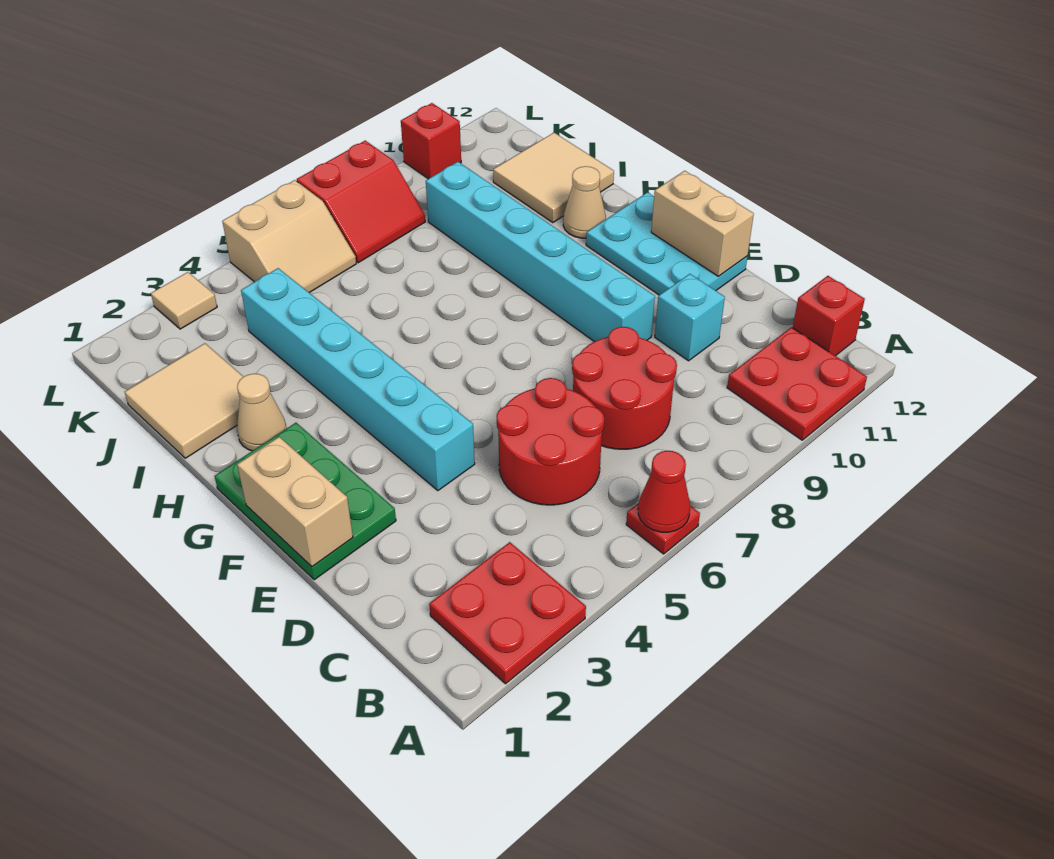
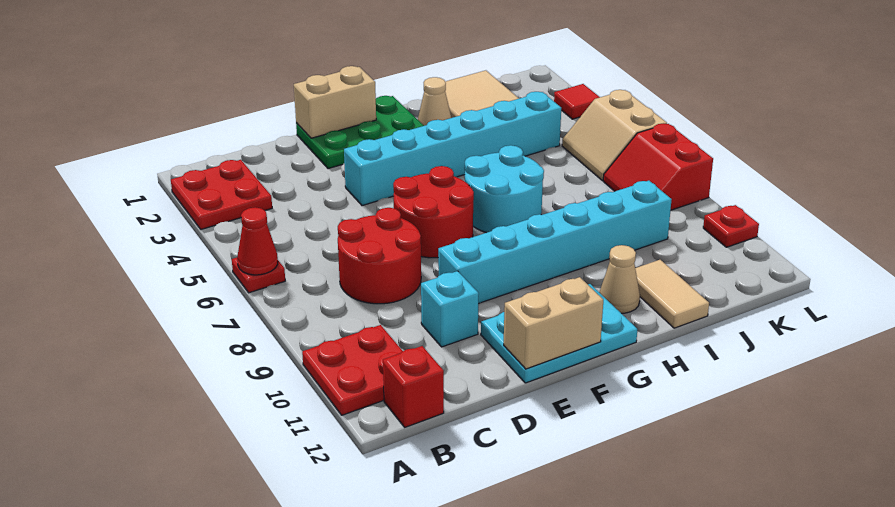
red round brick C5:D6 level 1 -> red round brick E6:F7 level 1
none -> cyan round brick G6:H7 level 1
tan tile I11:J12 level 1 -> tan tile I11:I12 level 1
tan tile L3 level 1 -> red tile L3 level 1
red brick L10 level 1 -> red plate L10 level 1

